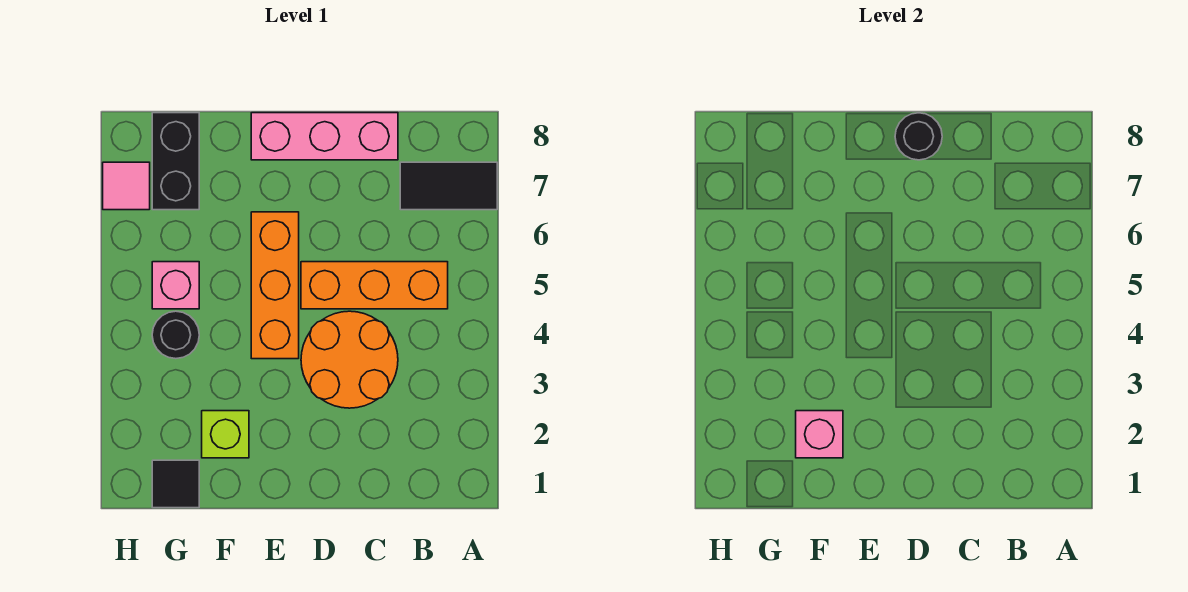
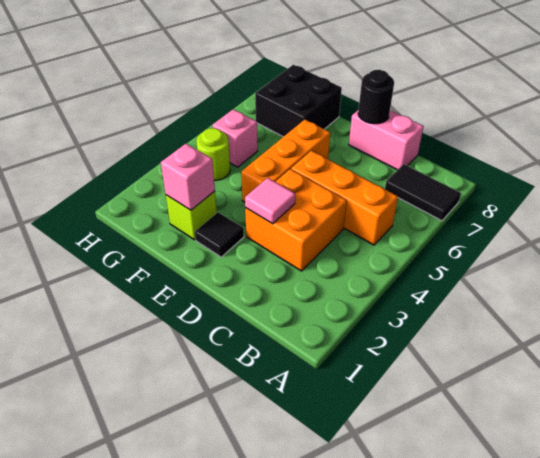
orange round brick C3:D4 level 1 -> orange brick C3:D4 level 1
pink brick C8:E8 level 1 -> pink brick C8:D8 level 1
black tile G1 level 1 -> black tile E2 level 1
black round brick G4 level 1 -> lime round brick G4 level 1
black brick G7:G8 level 1 -> black brick F7:G8 level 1
pink tile H7 level 1 -> pink tile D3 level 2

